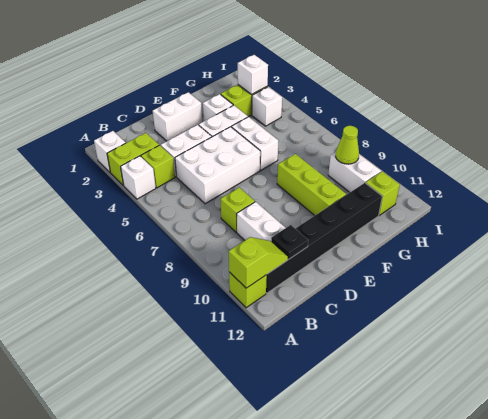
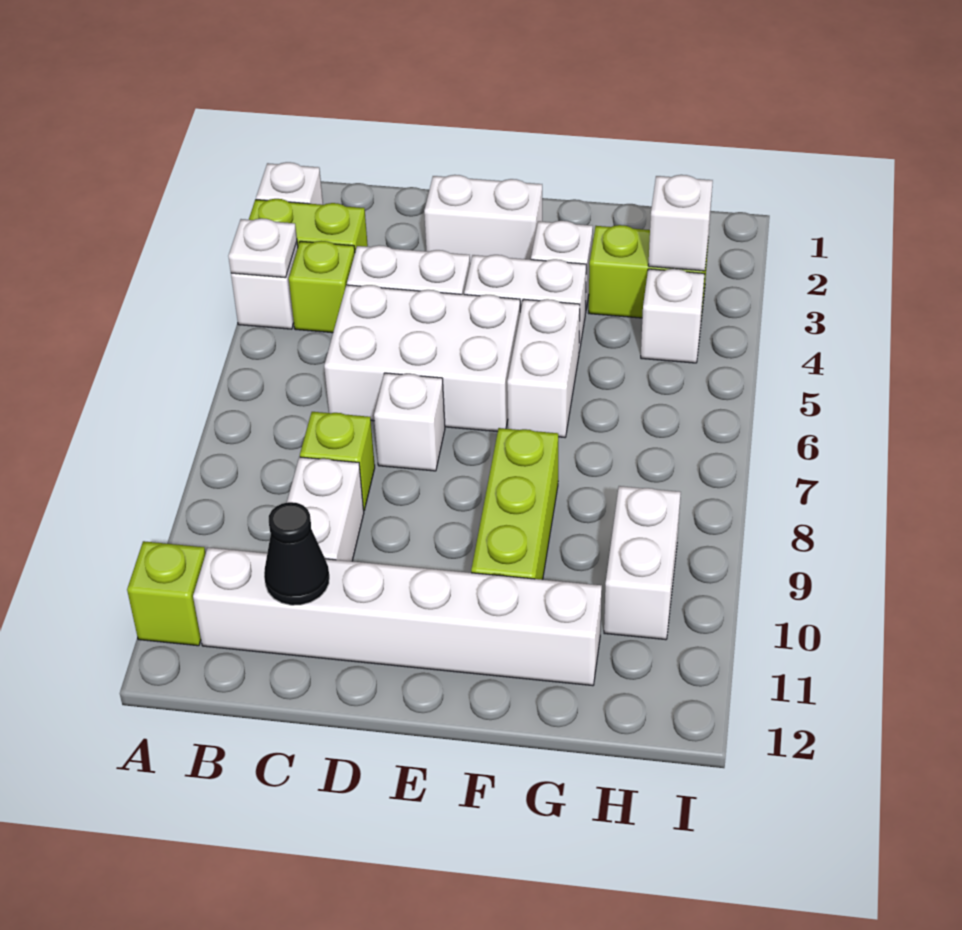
none -> white plate A4 level 2
lime slope A11:B11 level 2 top A -> none
black brick B11:G11 level 1 -> white brick B11:G11 level 1
black plate C11 level 2 -> black cone C11 level 2
none -> white brick D7 level 1
lime cone H9 level 2 -> none
lime brick H11 level 1 -> none

